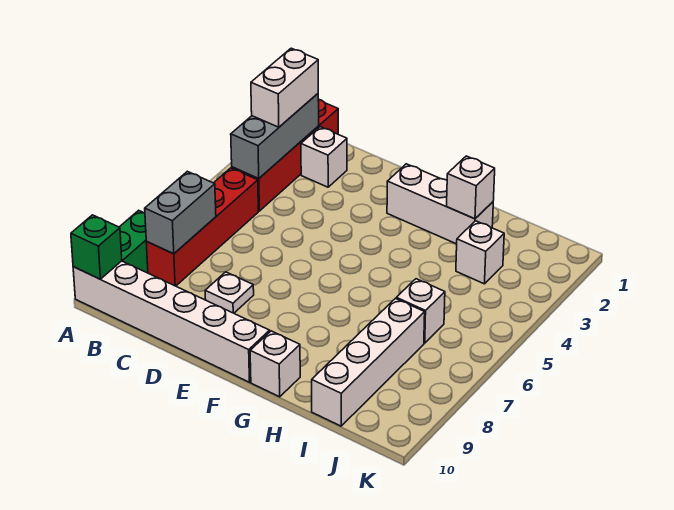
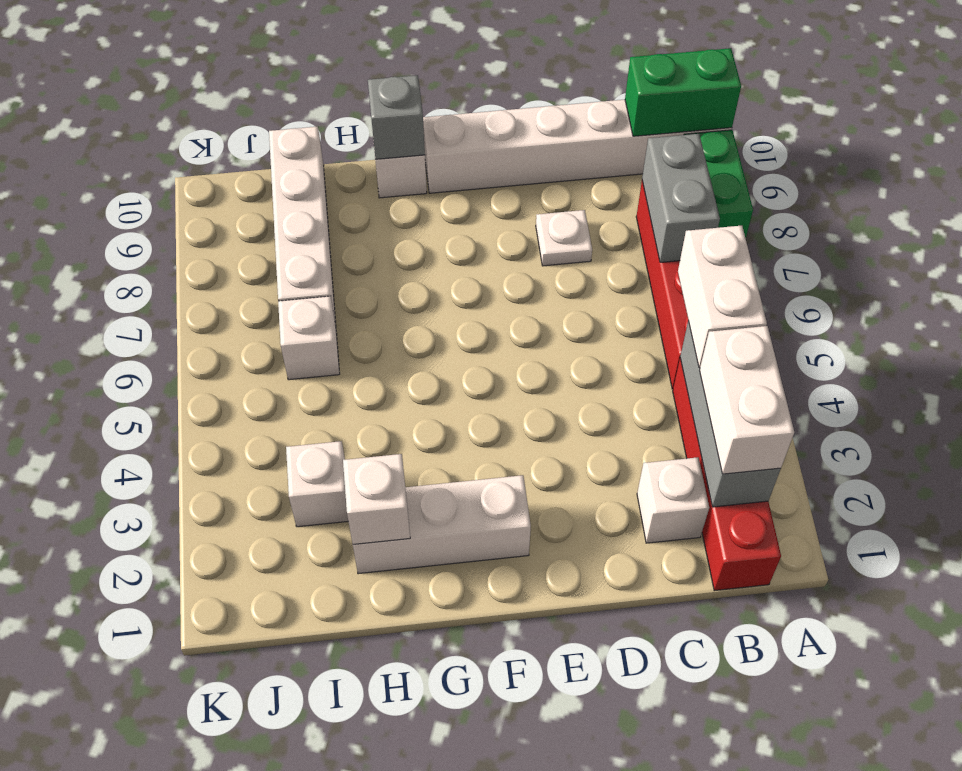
green brick A10 level 2 -> green brick A10:B10 level 2
none -> white brick B4:B5 level 3
none -> grey brick G10 level 2

